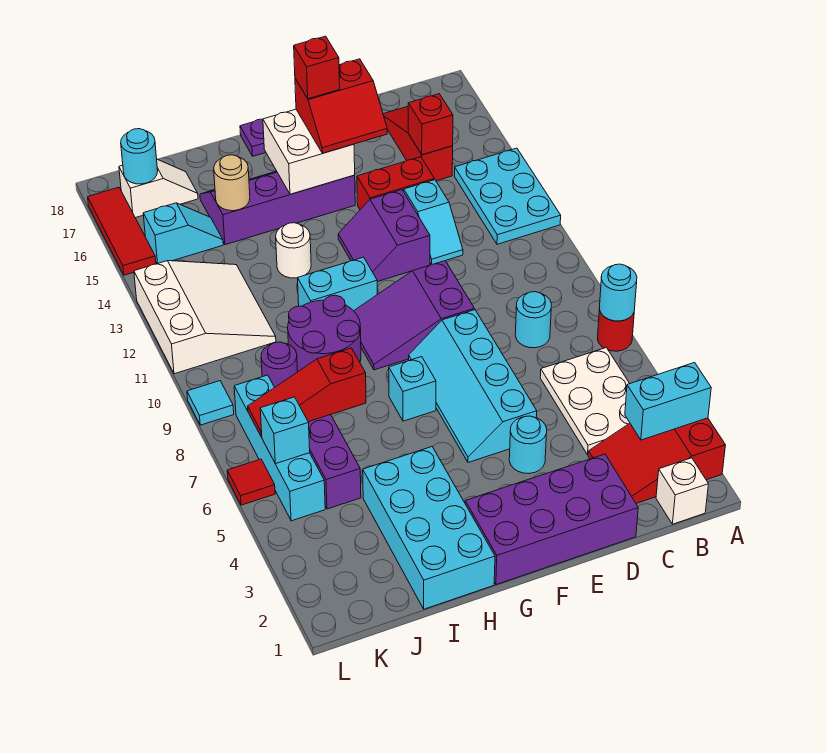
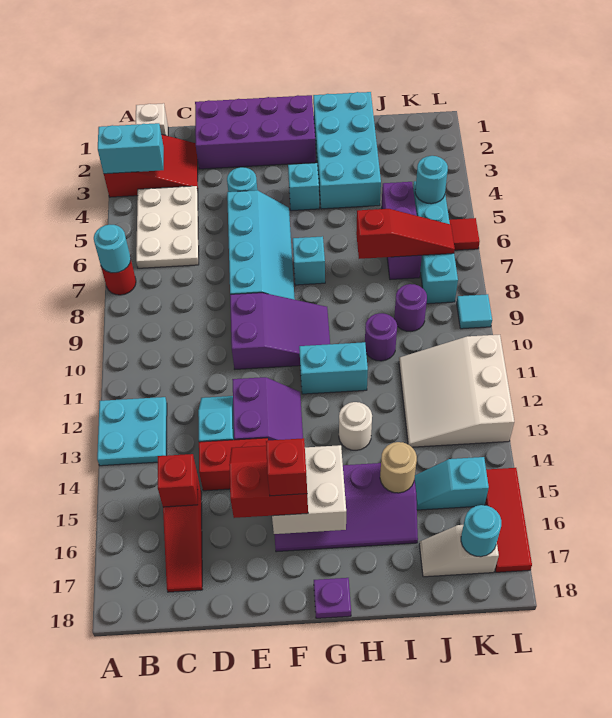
cyan plate A12:B14 level 1 -> cyan plate A12:B13 level 1
cyan round brick C8 level 1 -> cyan round brick K5 level 2
purple round brick H9:I10 level 1 -> purple round brick I10 level 1
cyan brick K6 level 2 -> cyan brick G4 level 1

